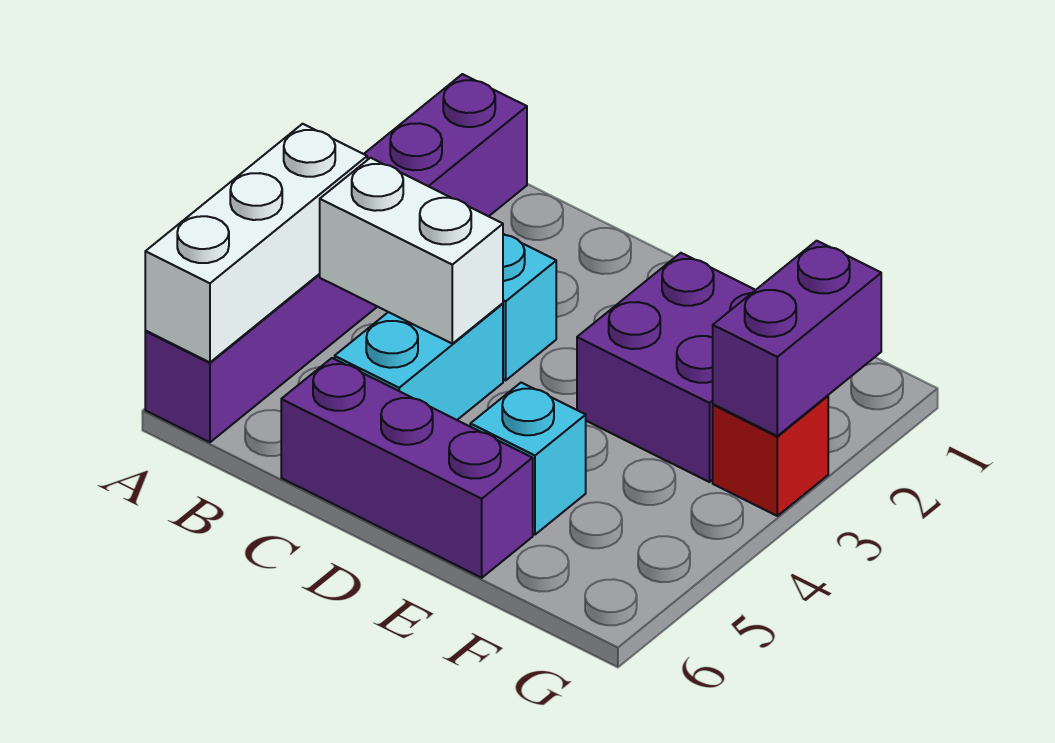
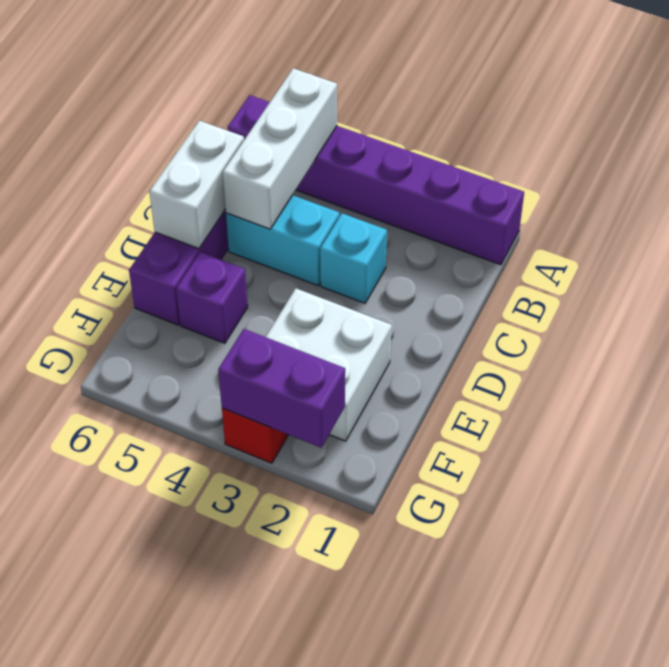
white brick A4:A6 level 2 -> white brick A5:C5 level 2
white brick B4:C4 level 2 -> white brick C6:D6 level 2
purple brick E2:F3 level 1 -> white brick E2:F3 level 1
cyan brick E5 level 1 -> purple brick E5 level 1

